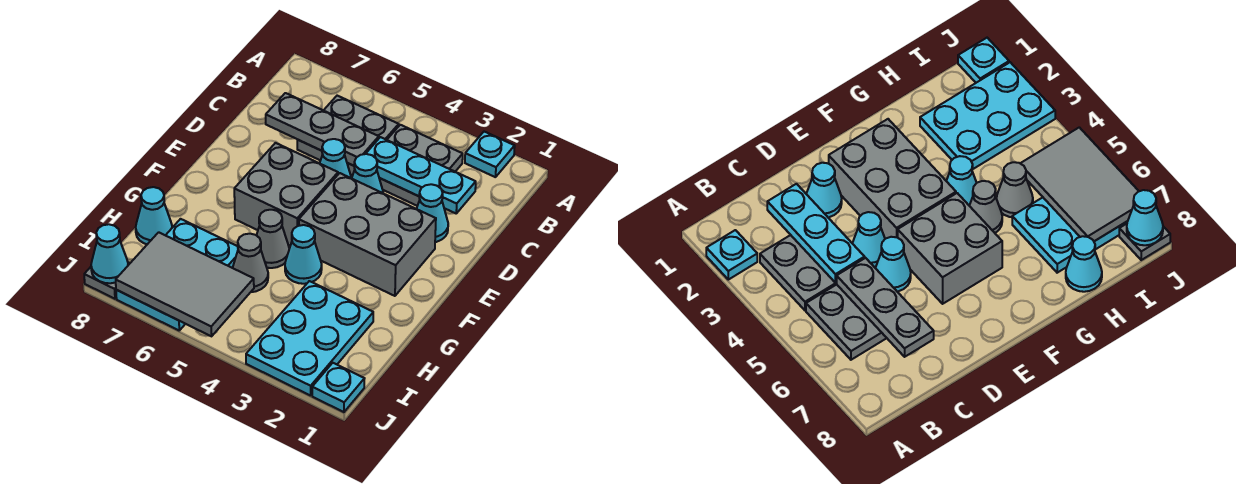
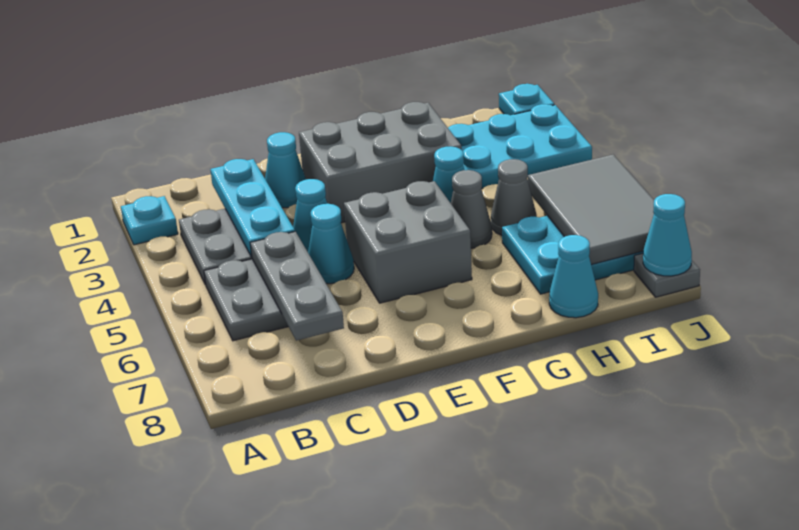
grey brick E2:F4 level 1 -> grey brick E2:G3 level 1

